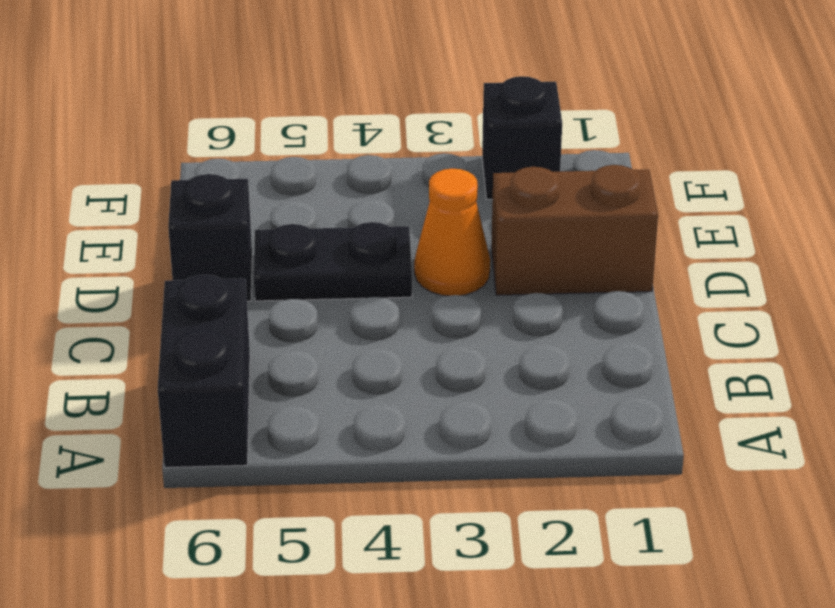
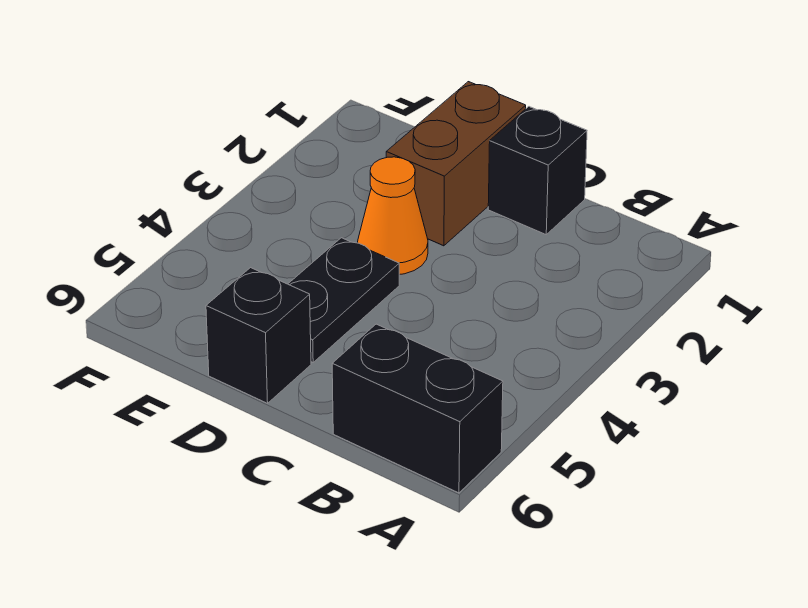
black brick F2 level 1 -> black brick C1 level 1

